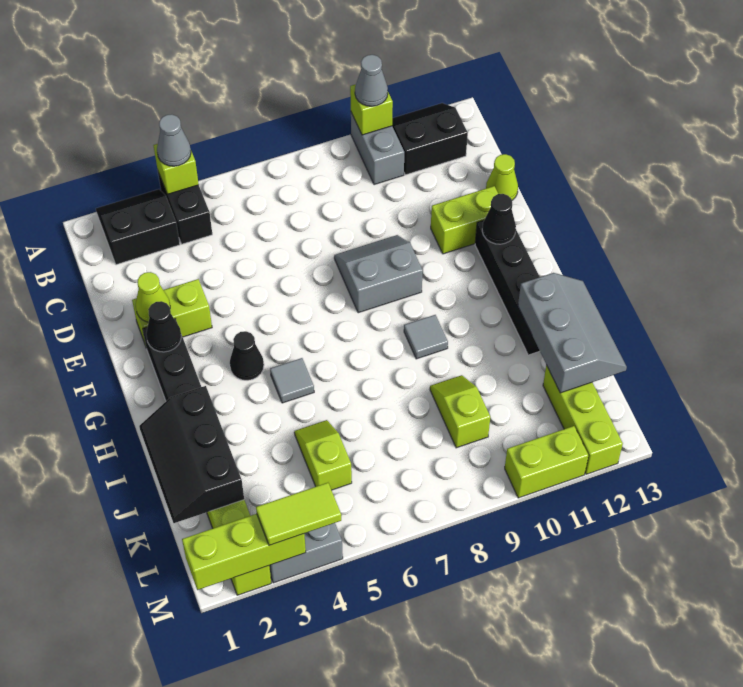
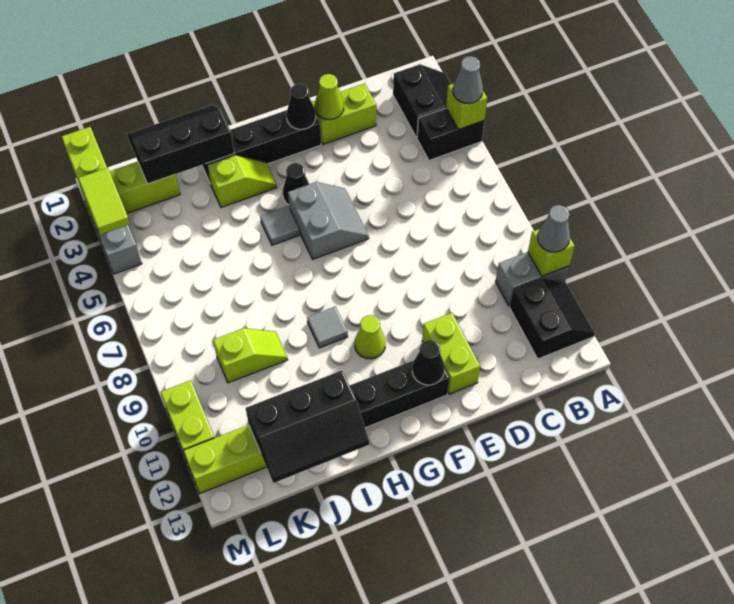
lime cone D13 level 1 -> lime cone G10 level 1
lime brick E2:E3 level 1 -> lime brick D2:E2 level 1
grey slope E8:F9 level 1 top F -> grey slope F5:G6 level 1 top G
grey slope I12:K13 level 2 top 12 -> black slope I12:K13 level 2 top 12
lime slope J5:K5 level 1 top K -> lime slope H3:I3 level 1 top I

